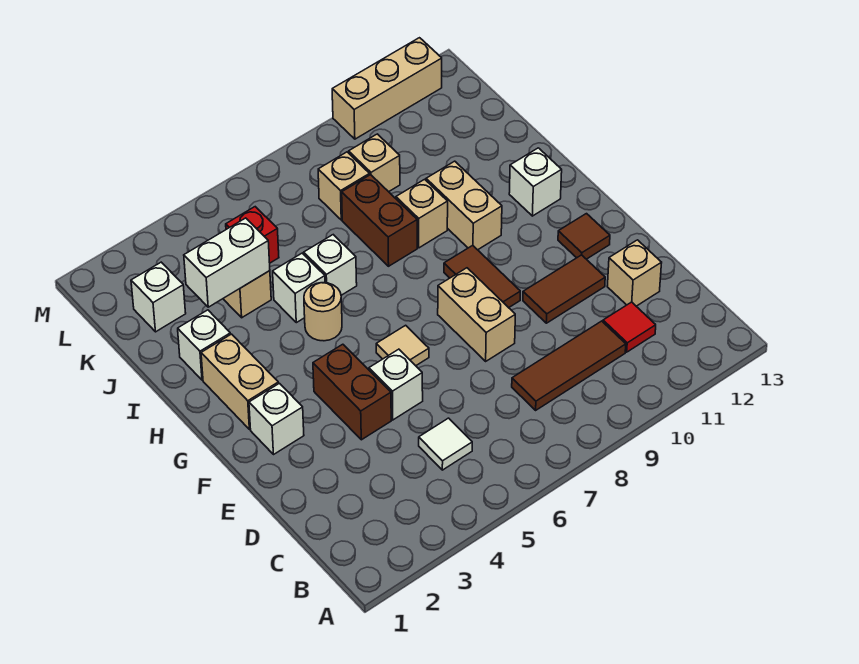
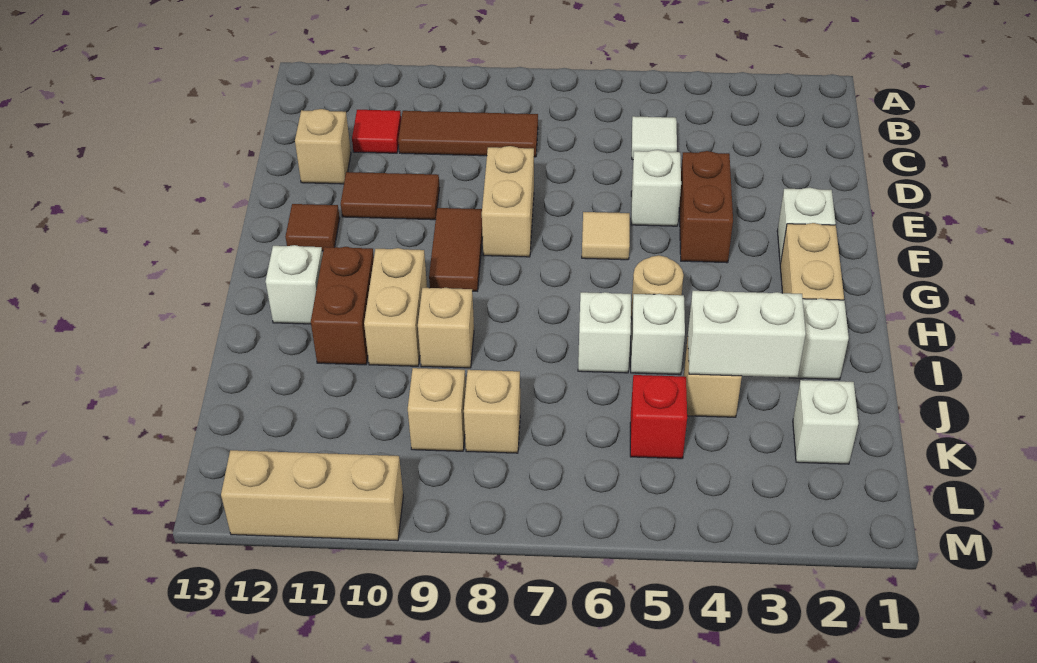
brown brick I8:J8 level 1 -> brown brick H11:I11 level 1

